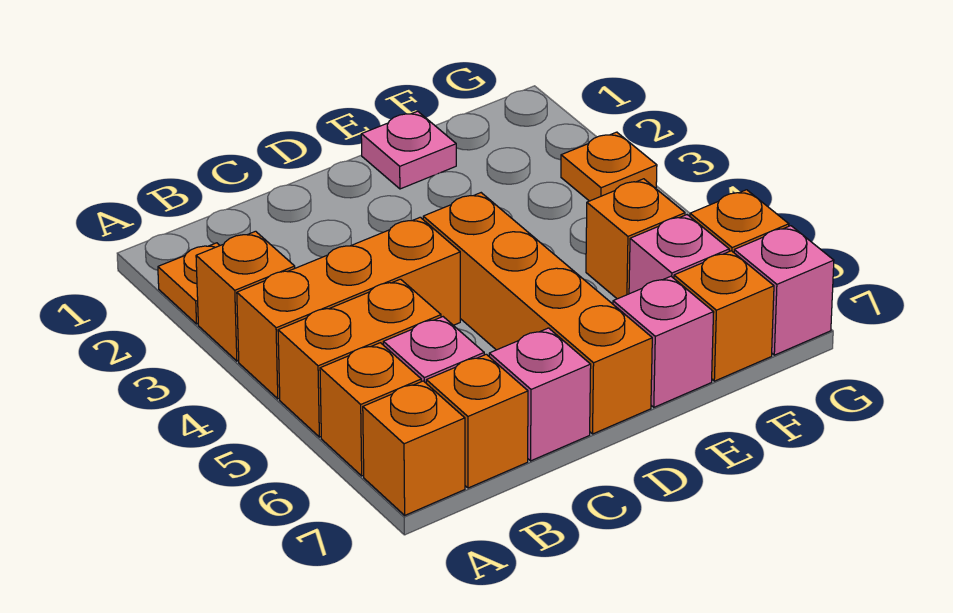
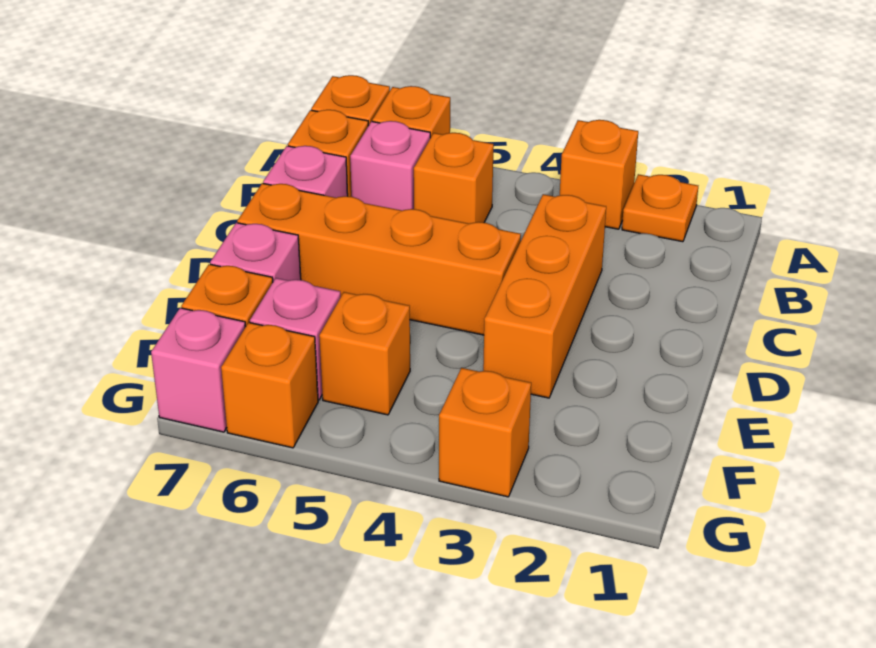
orange brick A4:C4 level 1 -> orange brick C3:E3 level 1
orange brick A5:B5 level 1 -> orange brick B5 level 1
pink plate E1 level 1 -> none
orange plate G3 level 1 -> orange brick G3 level 1

